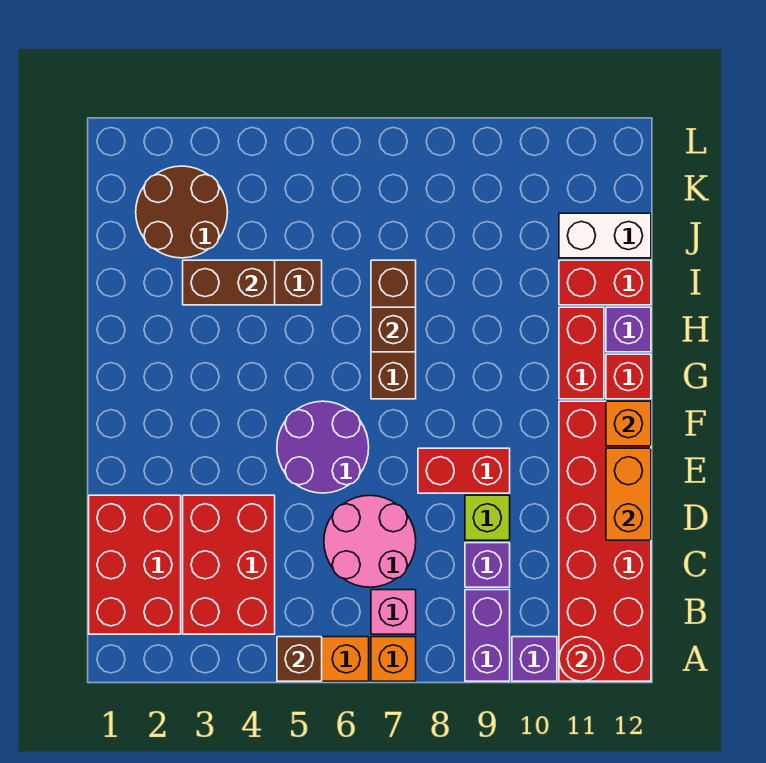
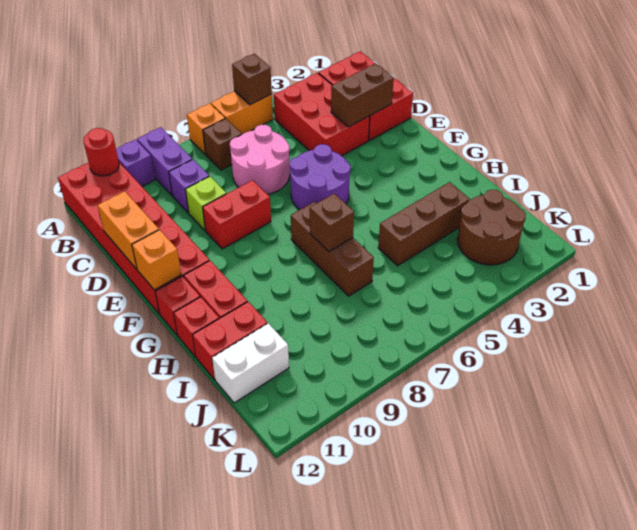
pink brick B7 level 1 -> brown brick B7 level 1
purple brick H12 level 1 -> red brick H12 level 1
brown brick I3:I4 level 2 -> brown brick D2:D3 level 2

